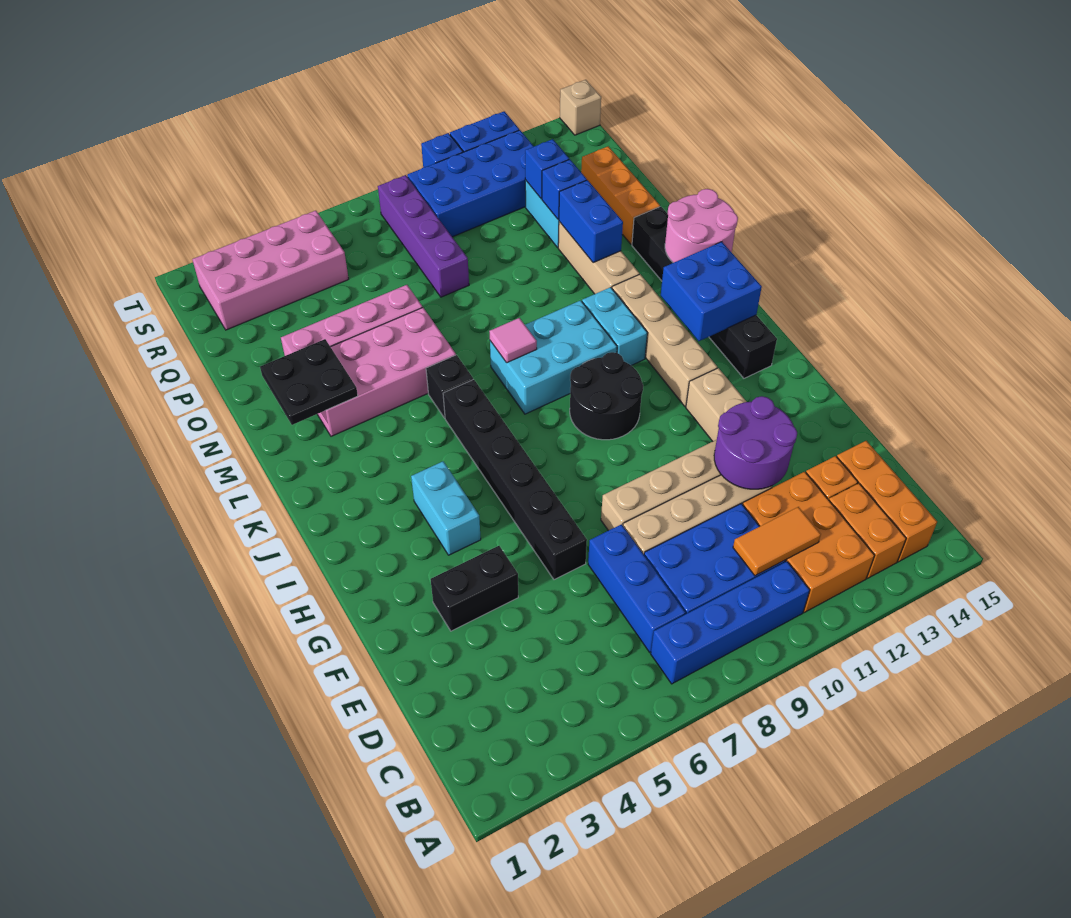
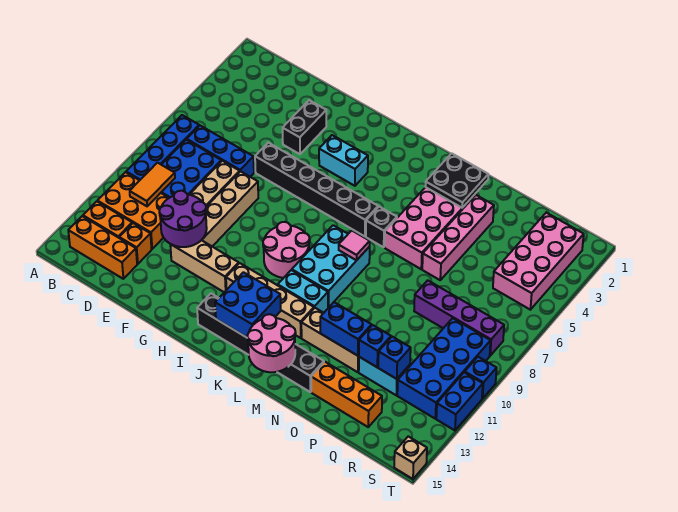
black round brick I9:J10 level 1 -> pink round brick I9:J10 level 1

